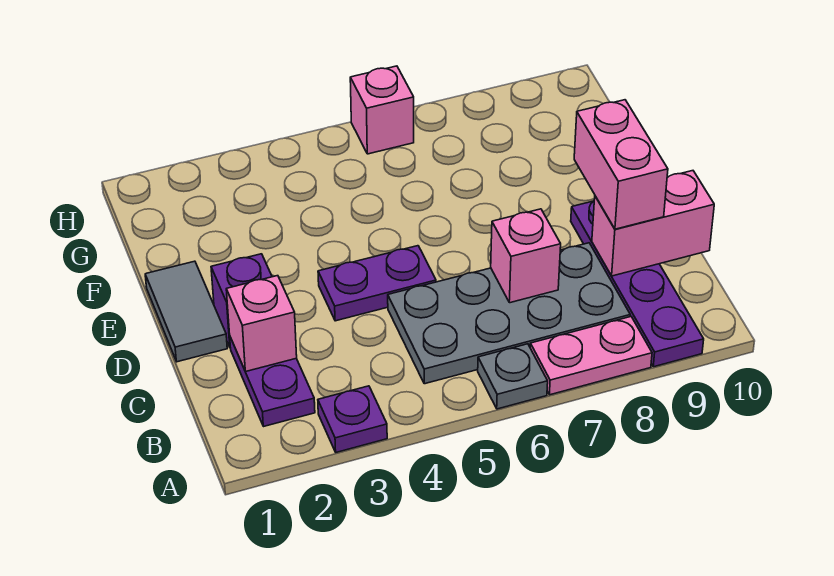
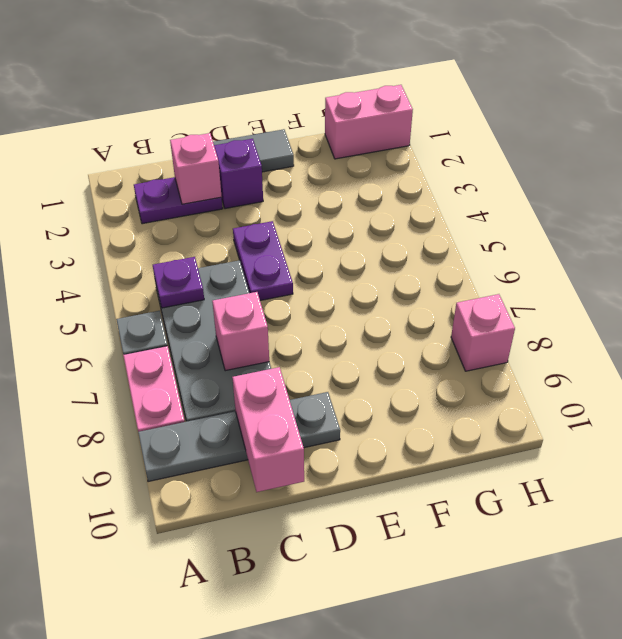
purple plate A3 level 1 -> purple plate B5 level 2
purple plate A9:D9 level 1 -> grey plate A9:D9 level 1
pink brick C9:D9 level 3 -> pink brick G1:H1 level 1
pink brick H6 level 1 -> pink brick H8 level 1

